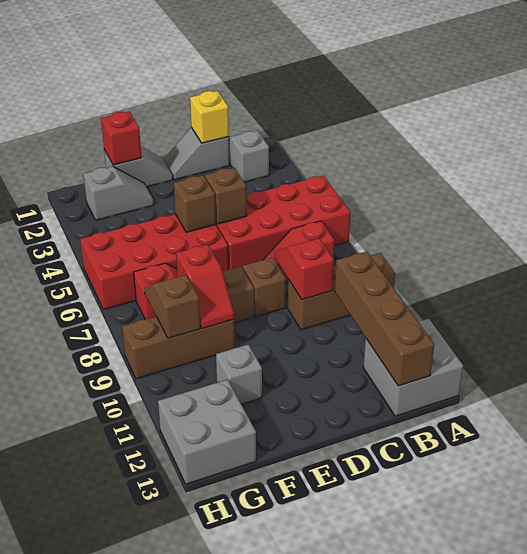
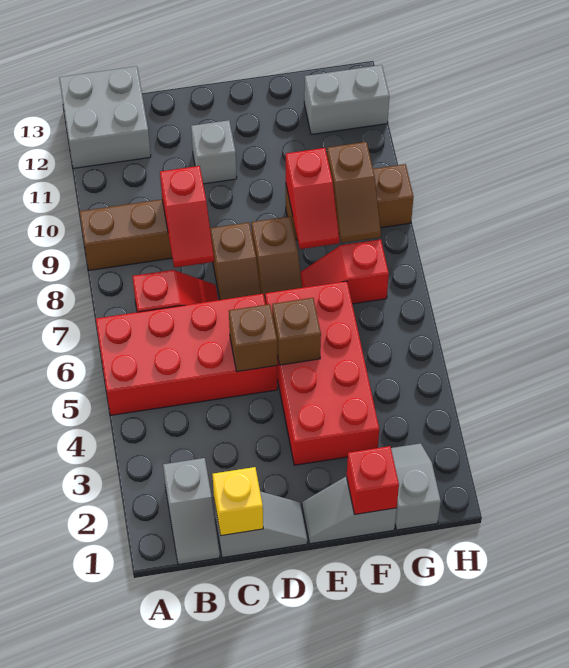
brown brick B10:B13 level 2 -> none
red brick E5:H6 level 1 -> red brick E3:F6 level 1
grey slope F2:G2 level 1 top G -> grey slope G1:G2 level 1 top 1
red slope F8:F9 level 2 top 8 -> red slope F8:F9 level 2 top 9
grey brick F11 level 1 -> grey brick D11 level 1
grey brick G12:H13 level 1 -> grey brick G12:H12 level 1

